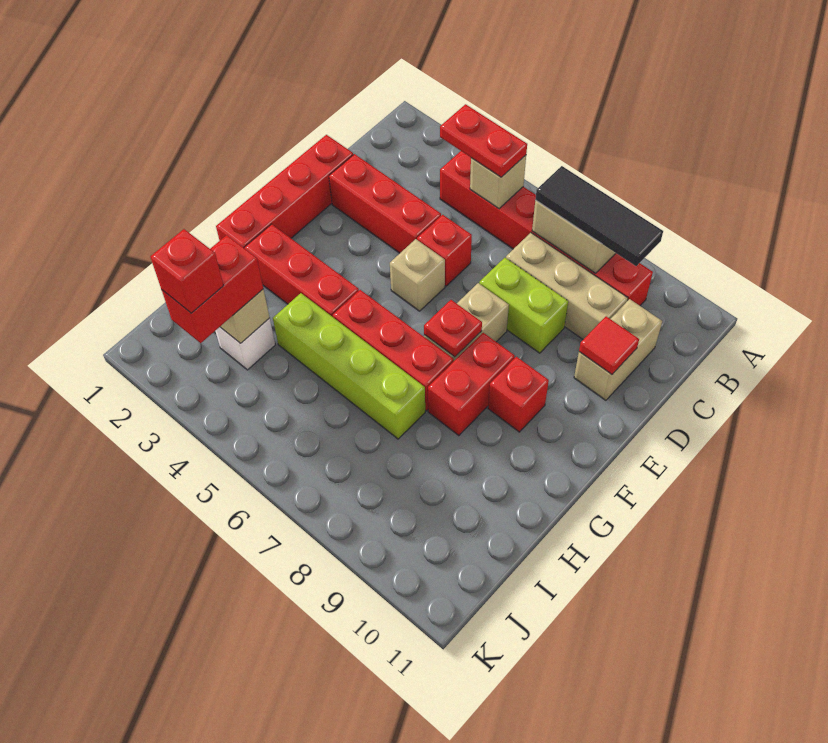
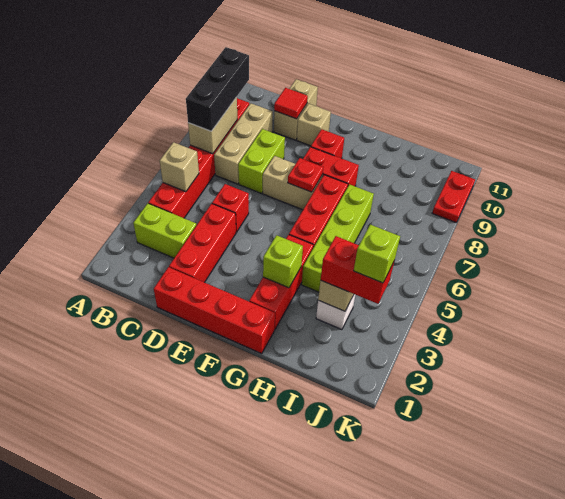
none -> lime brick B3:C3 level 1
red plate B4:B5 level 3 -> red plate K9:K10 level 1
black tile B7:B9 level 3 -> black brick B7:B9 level 3
tan brick C10:D10 level 1 -> tan brick D10:D11 level 1
tan brick E5 level 1 -> tan brick E10 level 1
none -> lime brick G3 level 2
red brick J3 level 4 -> lime brick J3 level 4

